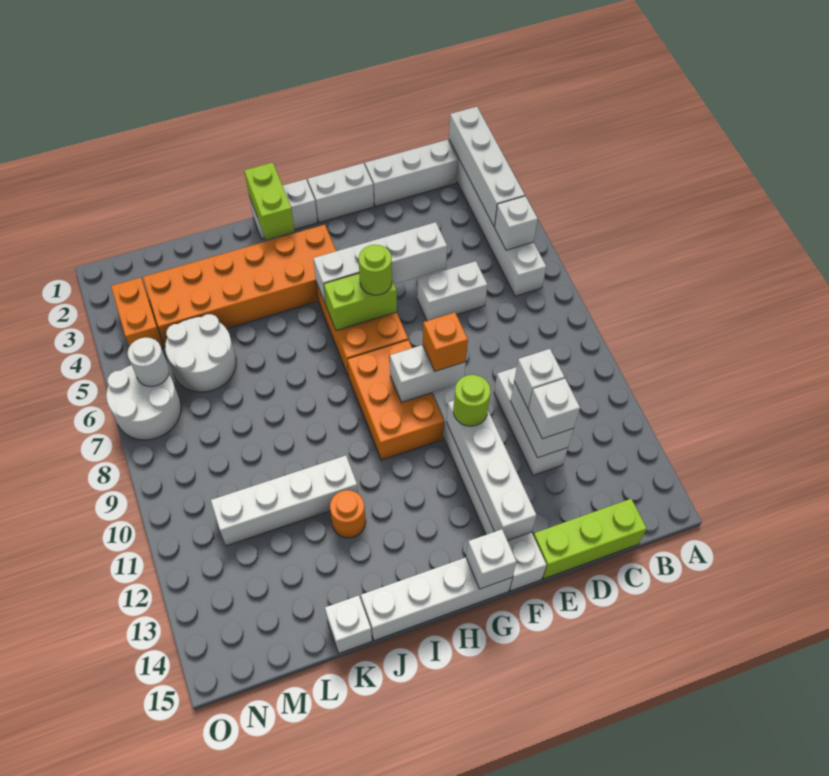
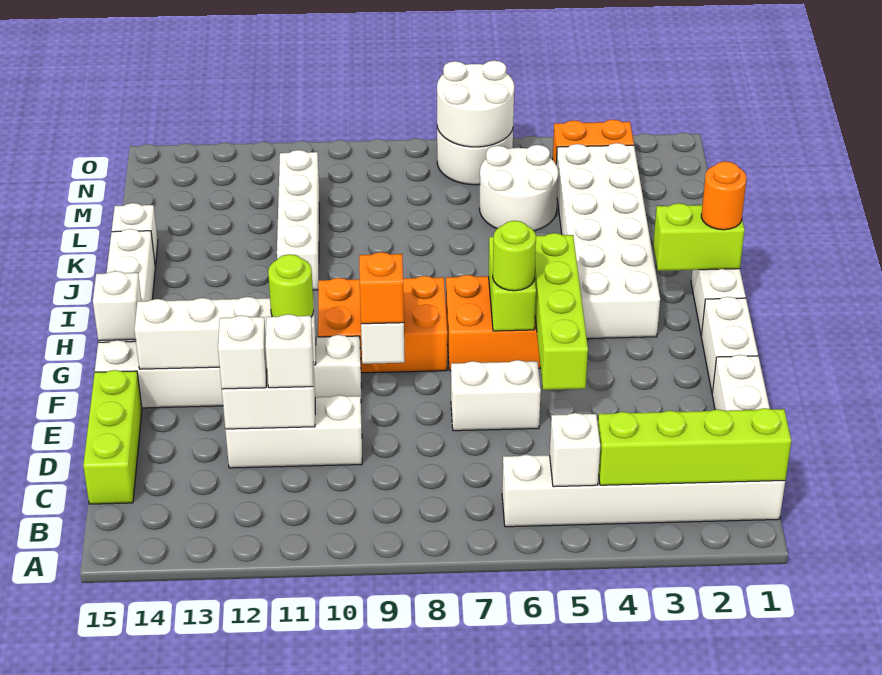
white brick B1:B4 level 2 -> lime brick B1:B4 level 2
white brick D6:E6 level 1 -> white brick E6:E7 level 1
white brick E5:H5 level 2 -> lime brick E5:H5 level 2
orange brick H3:M4 level 1 -> white brick H3:M4 level 1
orange round brick J12 level 1 -> orange round brick I1 level 3
white round brick N6 level 2 -> white round brick N6:O7 level 2

